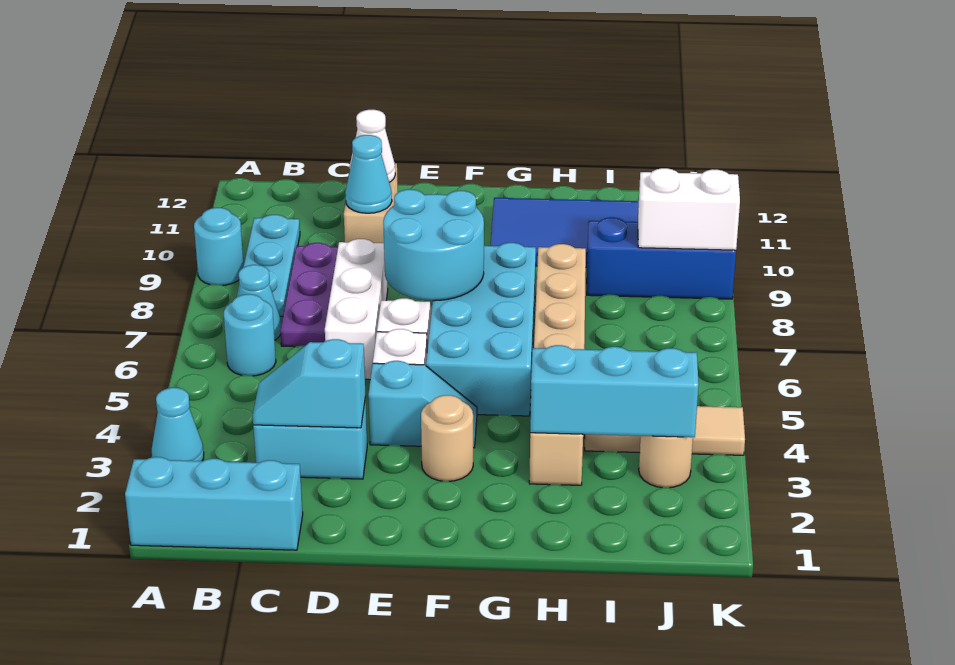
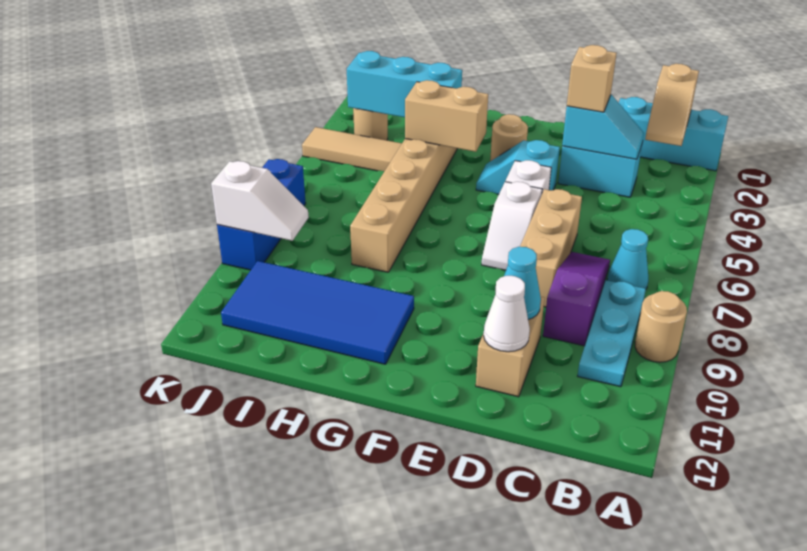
cyan cone A3 level 1 -> none
cyan round brick A9 level 1 -> tan round brick A9 level 1
none -> tan slope B1:B2 level 2 top 1
cyan round brick B6 level 1 -> none
purple plate C7:C9 level 1 -> purple slope C7:C9 level 1 top 9
none -> tan brick D3 level 3
white brick D6:D8 level 1 -> tan brick D6:D8 level 1
cyan round brick E7:F8 level 2 -> none
cyan brick F5:G8 level 1 -> none
none -> tan brick G4:H4 level 2
blue brick I9:K9 level 1 -> blue brick K7:K9 level 1
white brick J9:K9 level 2 -> white slope J9:K9 level 2 top K

